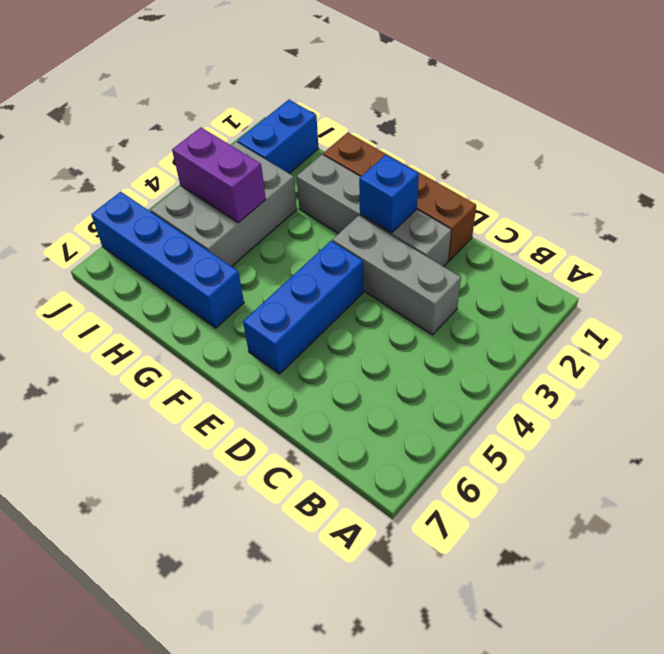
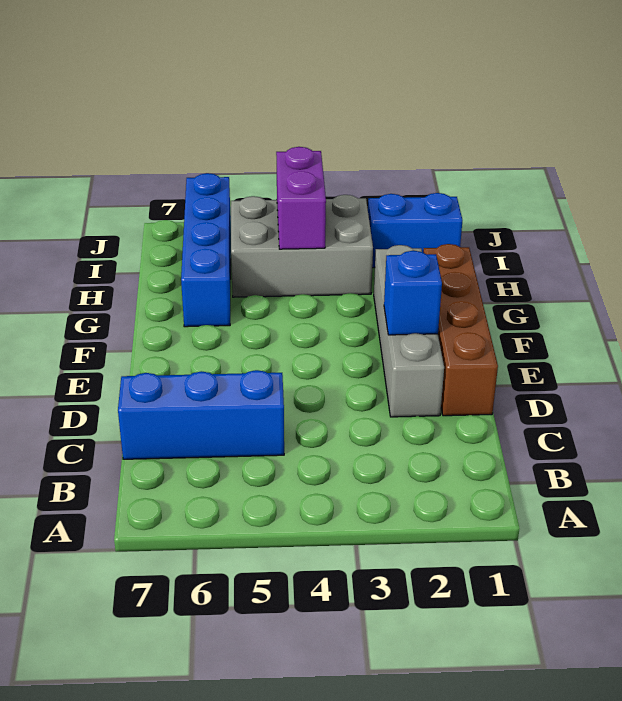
grey brick C3:E3 level 1 -> none
blue brick E4:E6 level 1 -> blue brick C5:C7 level 1

